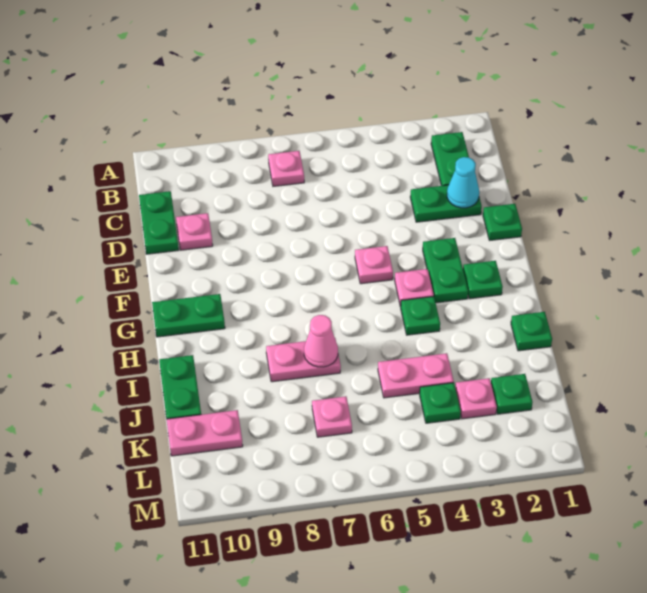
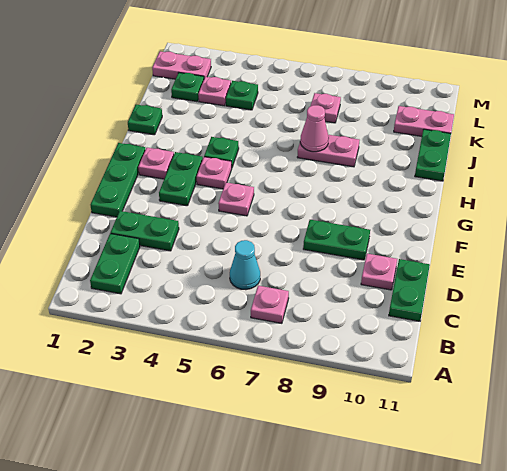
cyan cone D2 level 2 -> cyan cone C6 level 1
green plate E1 level 1 -> green plate E1:G1 level 1
green plate G2 level 1 -> pink plate G2 level 1
green plate G10:G11 level 1 -> green plate E8:E9 level 1
pink plate J4:J5 level 1 -> pink plate L1:L2 level 1

